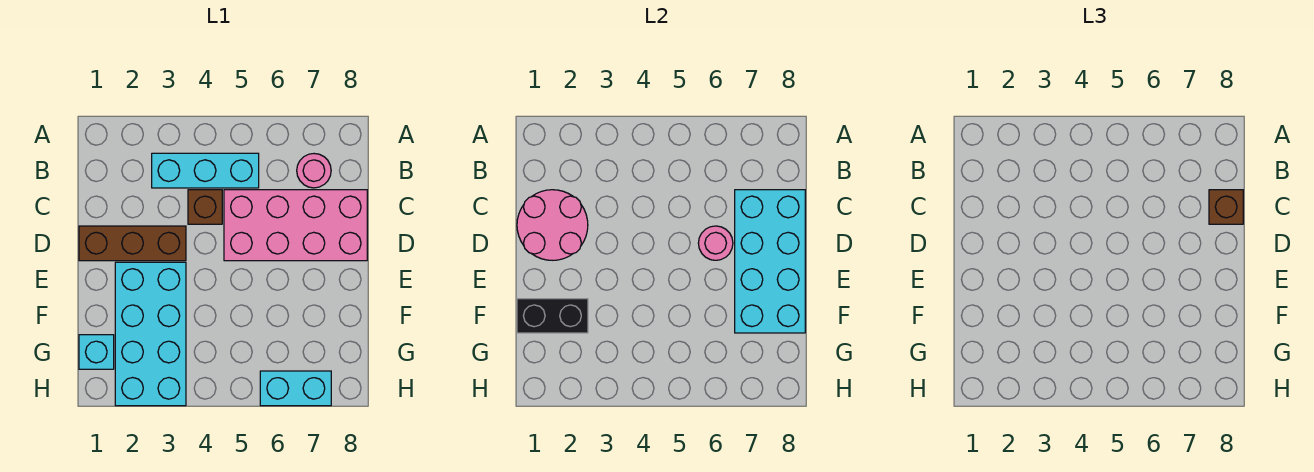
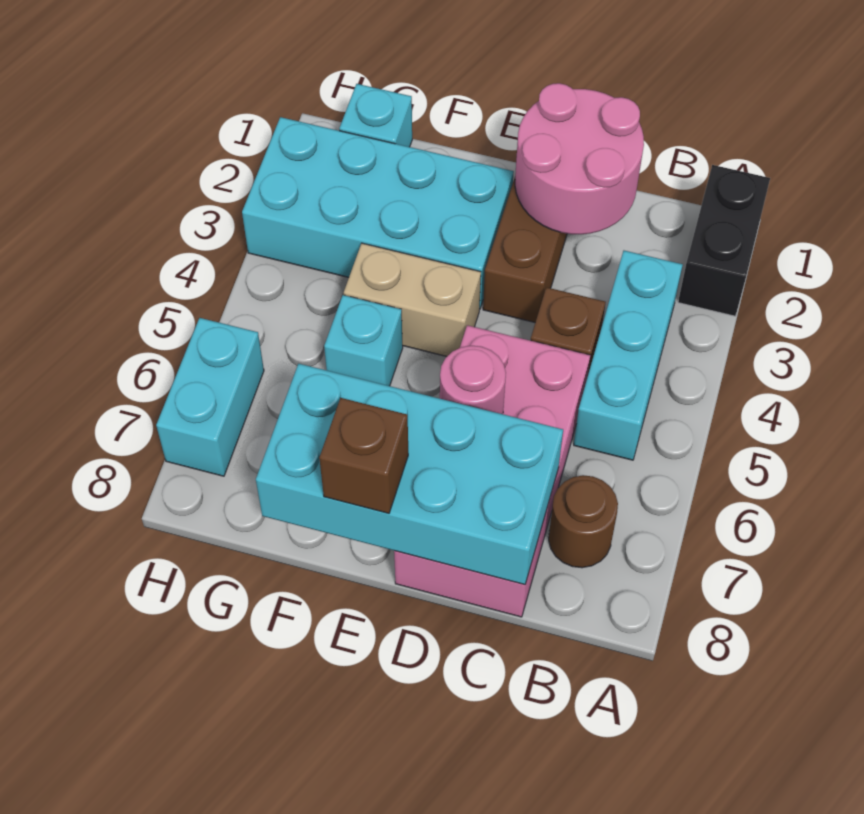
pink round brick B7 level 1 -> brown round brick B7 level 1
brown brick C8 level 3 -> brown brick E8 level 3
none -> tan brick E4:F4 level 1
black brick F1:F2 level 2 -> black brick A1:A2 level 1
none -> cyan brick F5 level 1

